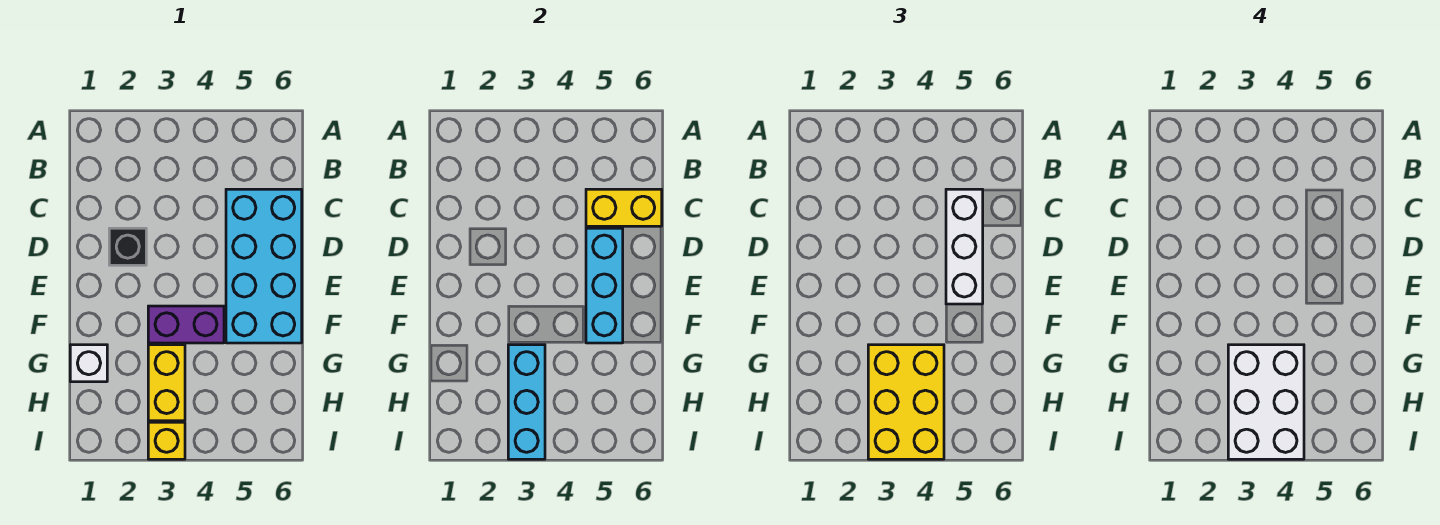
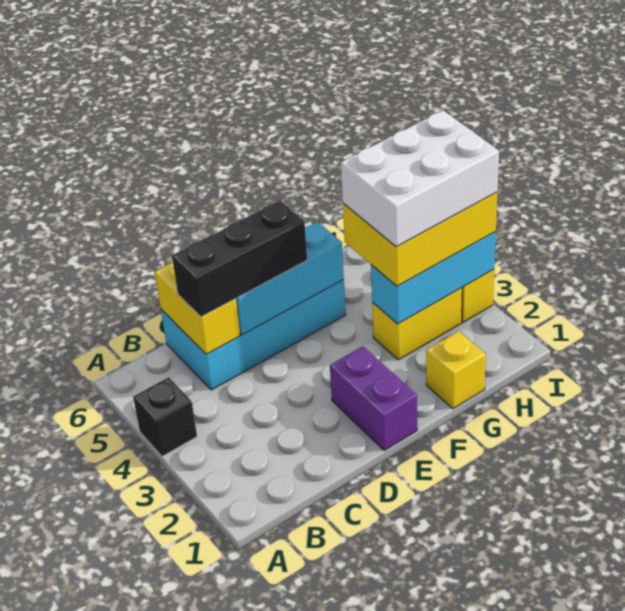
white brick C5:E5 level 3 -> black brick C5:E5 level 3
black brick D2 level 1 -> black brick A4 level 1
purple brick F3:F4 level 1 -> purple brick E1:E2 level 1
white brick G1 level 1 -> yellow brick G1 level 1

